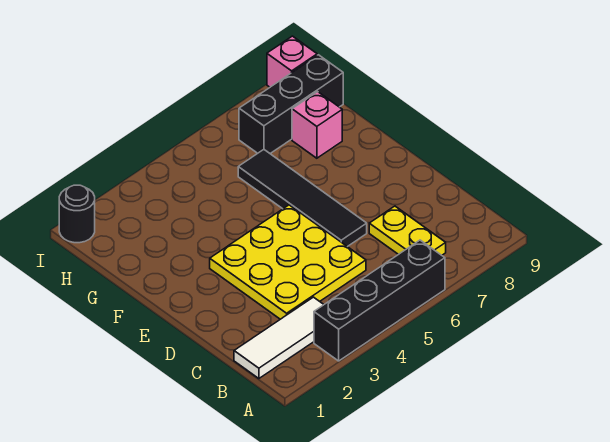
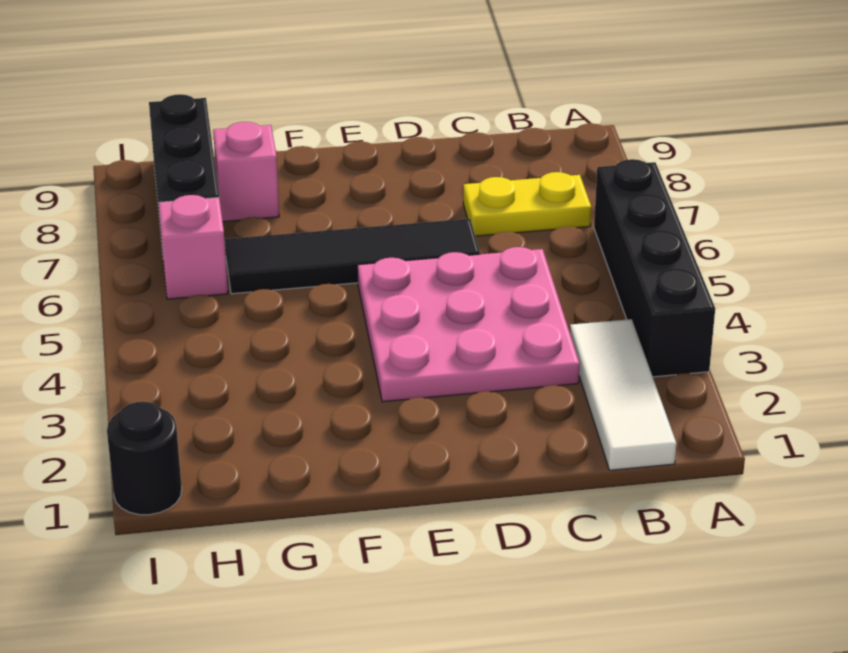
yellow plate C3:E5 level 1 -> pink plate C3:E5 level 1
pink brick I9 level 1 -> pink brick H6 level 1

